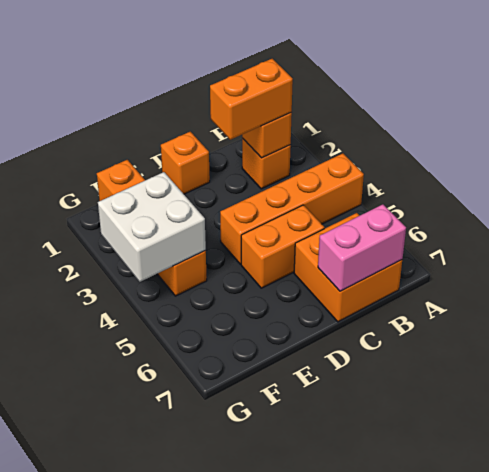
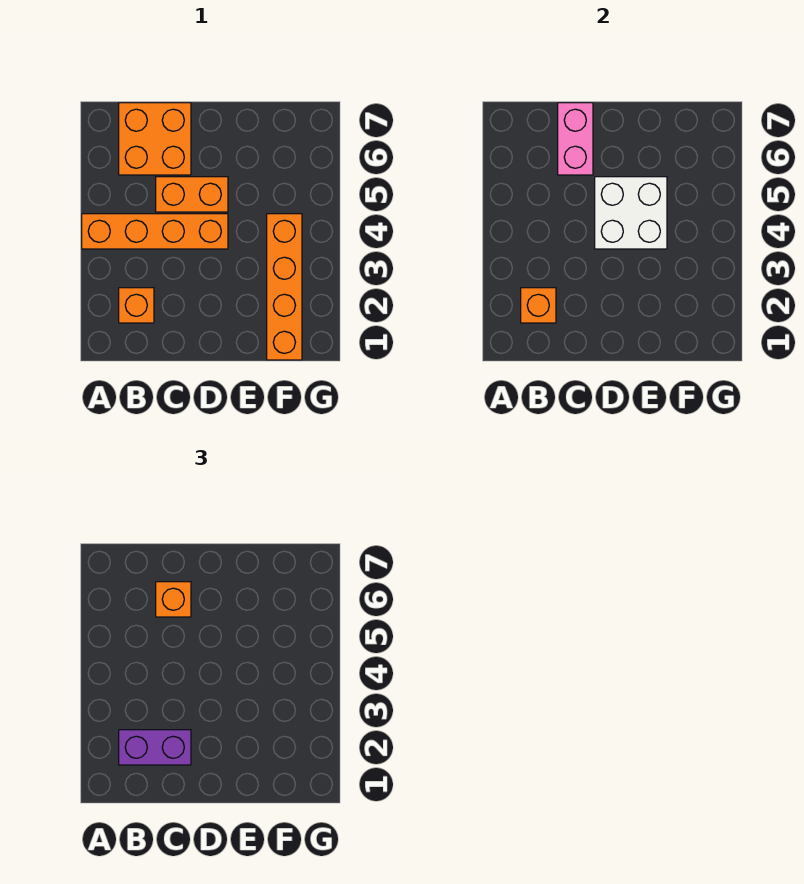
orange brick B2:C2 level 3 -> purple brick B2:C2 level 3
pink brick B7:C7 level 2 -> pink brick C6:C7 level 2
orange brick D1 level 1 -> orange brick C6 level 3
white brick F3:G4 level 2 -> white brick D4:E5 level 2

